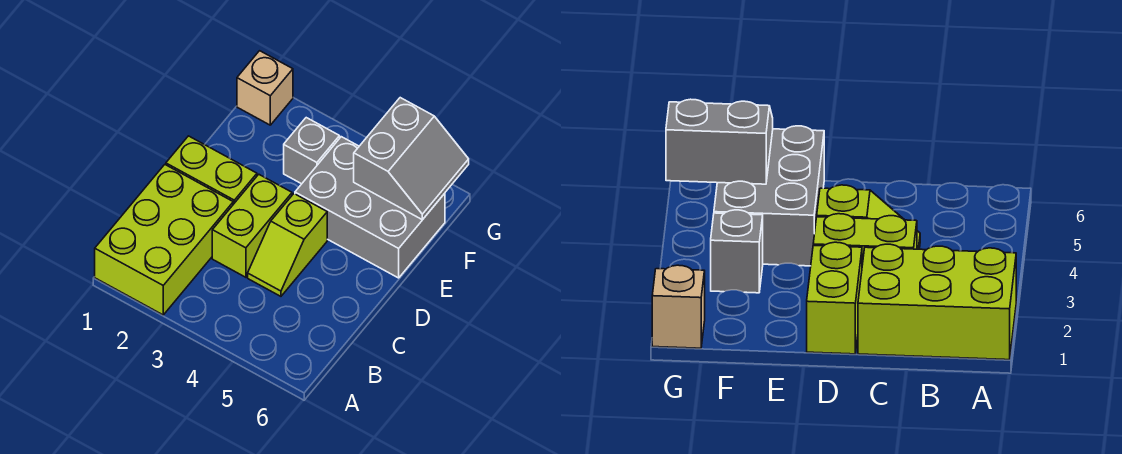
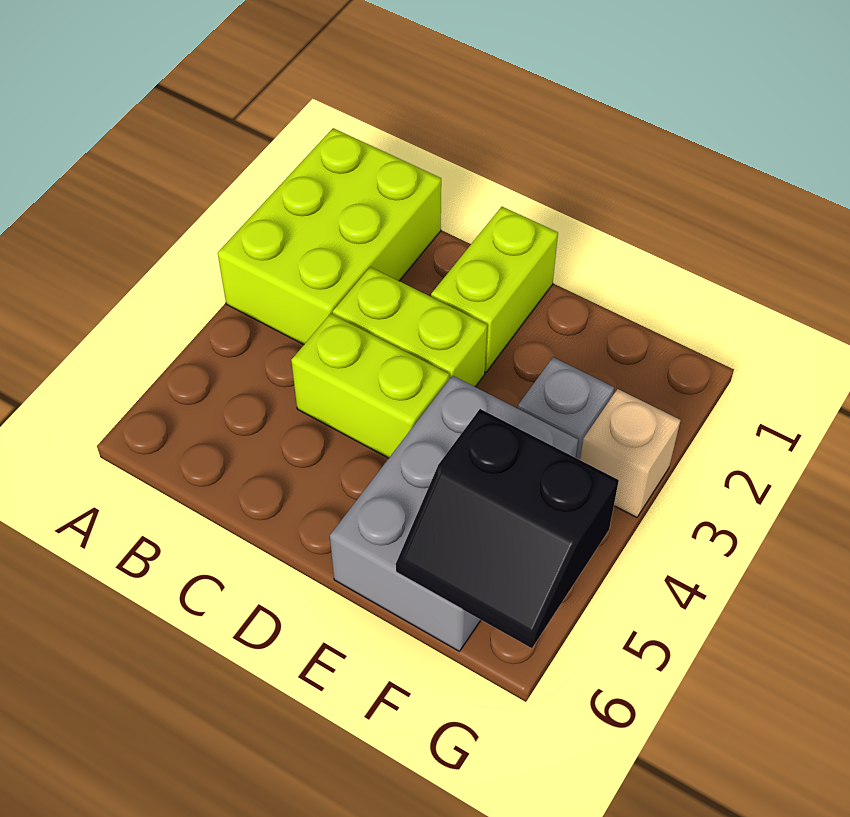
lime brick A1:C2 level 1 -> lime brick A1:B3 level 1
lime slope C4:D4 level 1 top D -> lime brick C4:D4 level 1
grey slope F5:G6 level 2 top 5 -> black slope F5:G6 level 2 top 5
tan brick G1 level 1 -> tan brick G3 level 1

